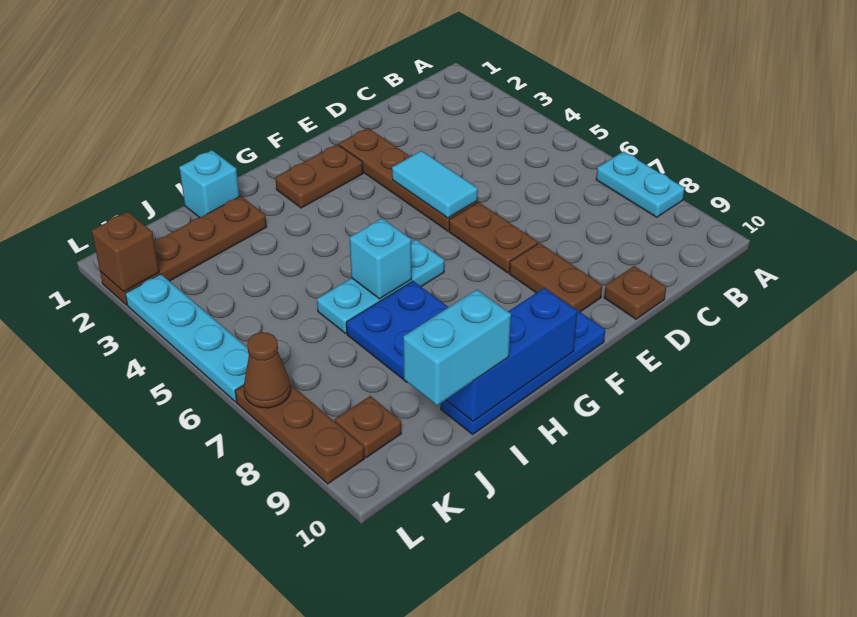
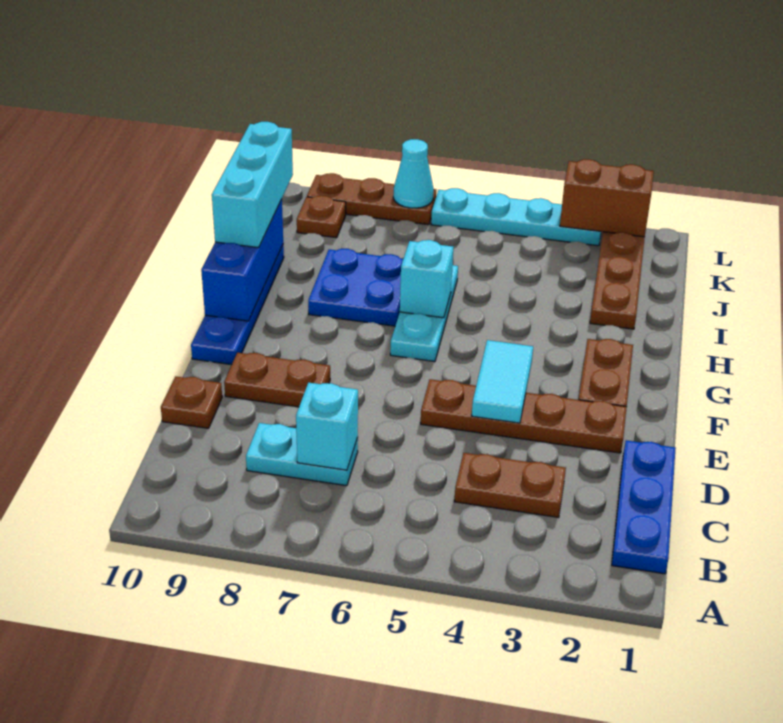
cyan plate A7:A8 level 1 -> cyan plate C7:C8 level 1
none -> blue plate B1:D1 level 1
cyan tile E4:E5 level 2 -> cyan tile E4:F4 level 2
brown plate E6:E7 level 1 -> brown plate C3:C4 level 1
cyan brick I1 level 1 -> cyan brick C7 level 2
cyan brick I10:J10 level 3 -> cyan brick H10:J10 level 3
brown brick L2 level 2 -> brown brick L2:L3 level 2
brown cone L7 level 2 -> cyan cone L7 level 2

